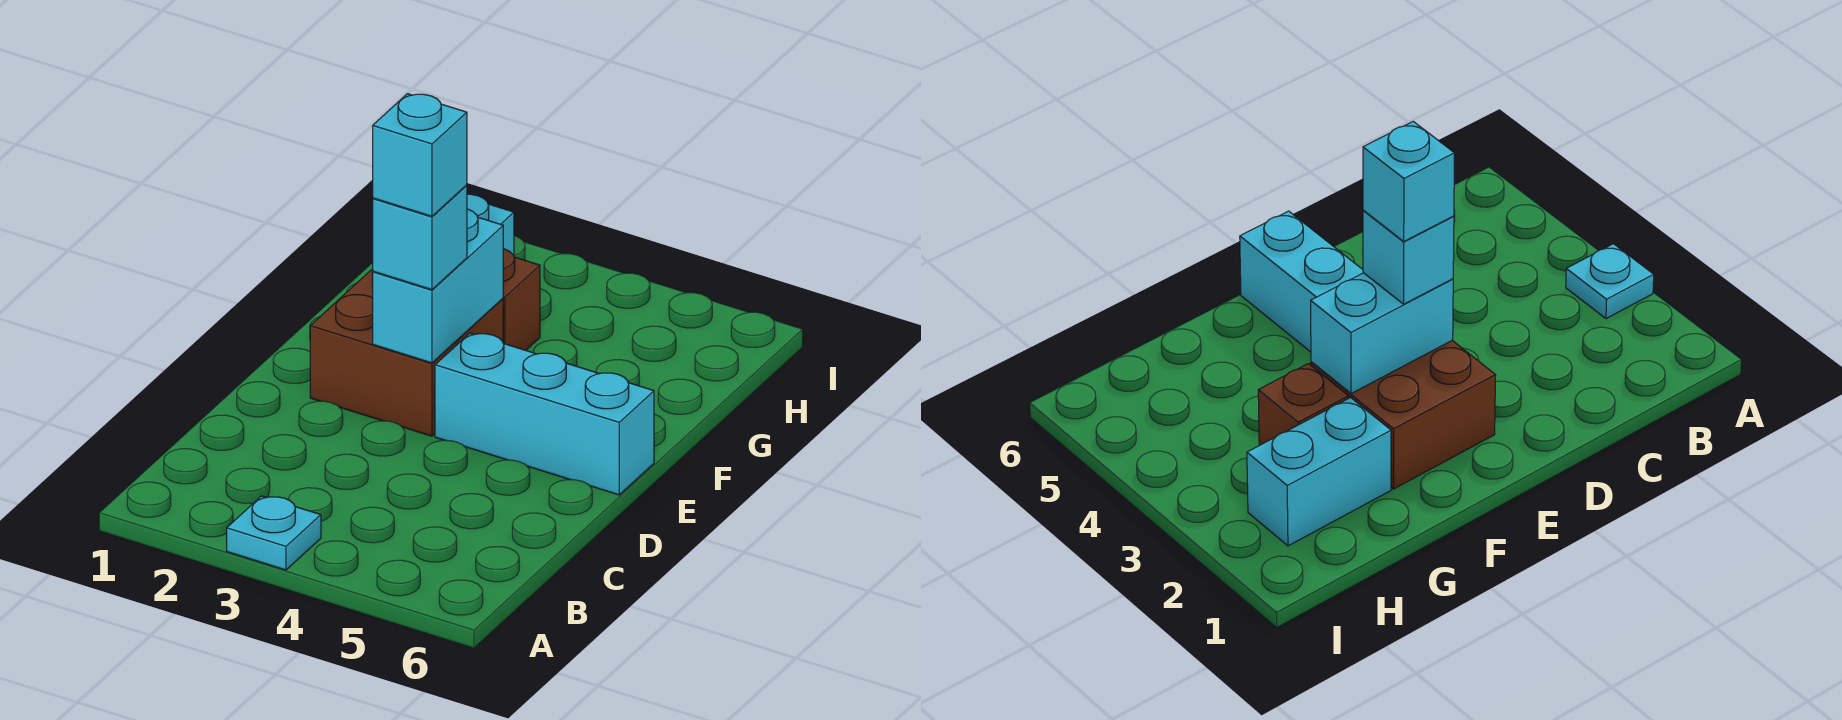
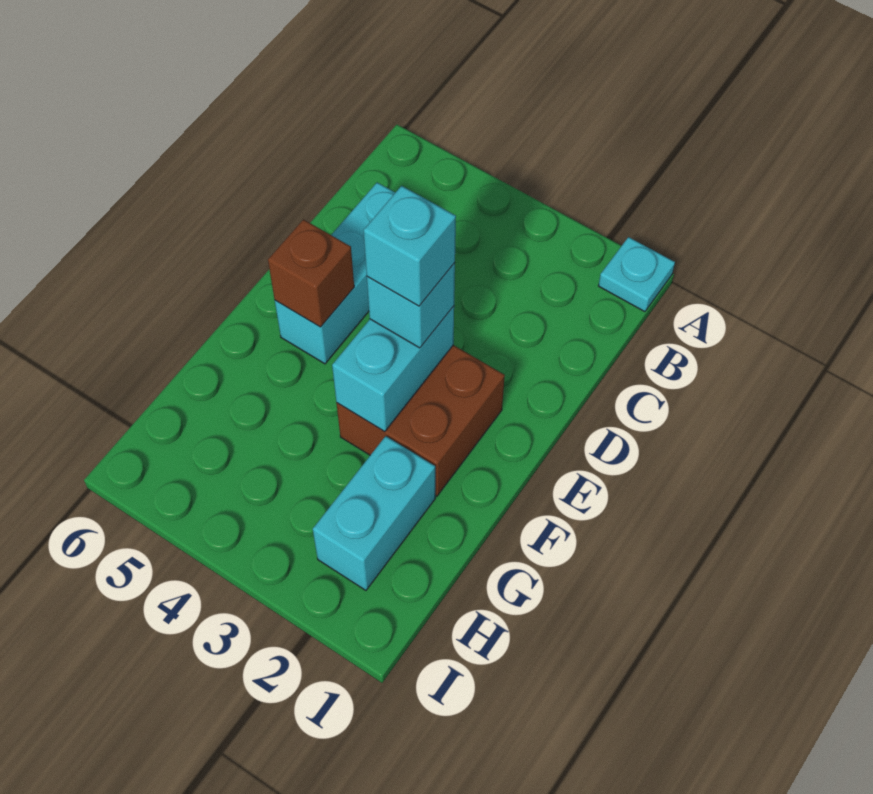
cyan plate A3 level 1 -> cyan plate A1 level 1
cyan brick E4:E6 level 1 -> cyan brick C5:E5 level 1
brown brick G3 level 1 -> brown brick E5 level 2

